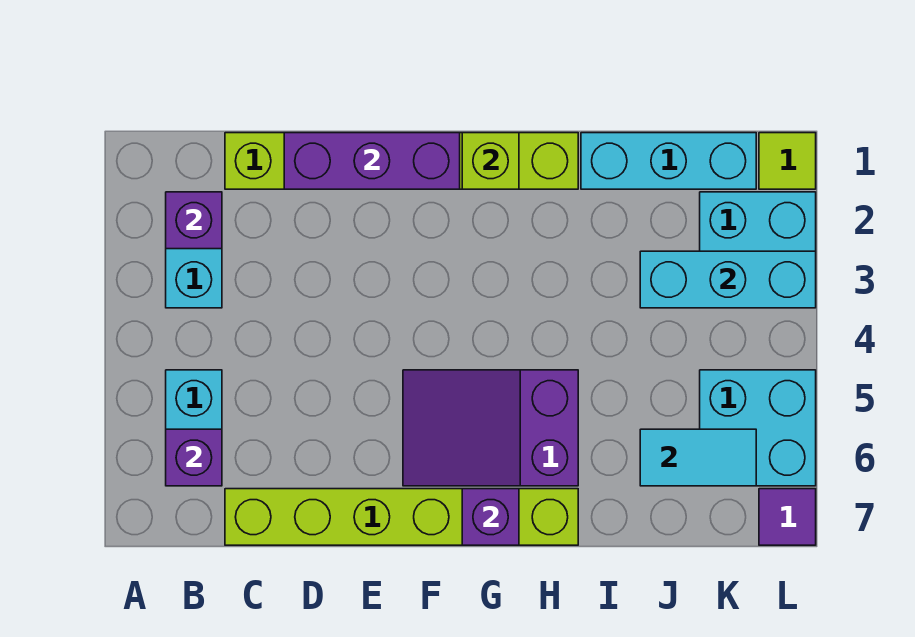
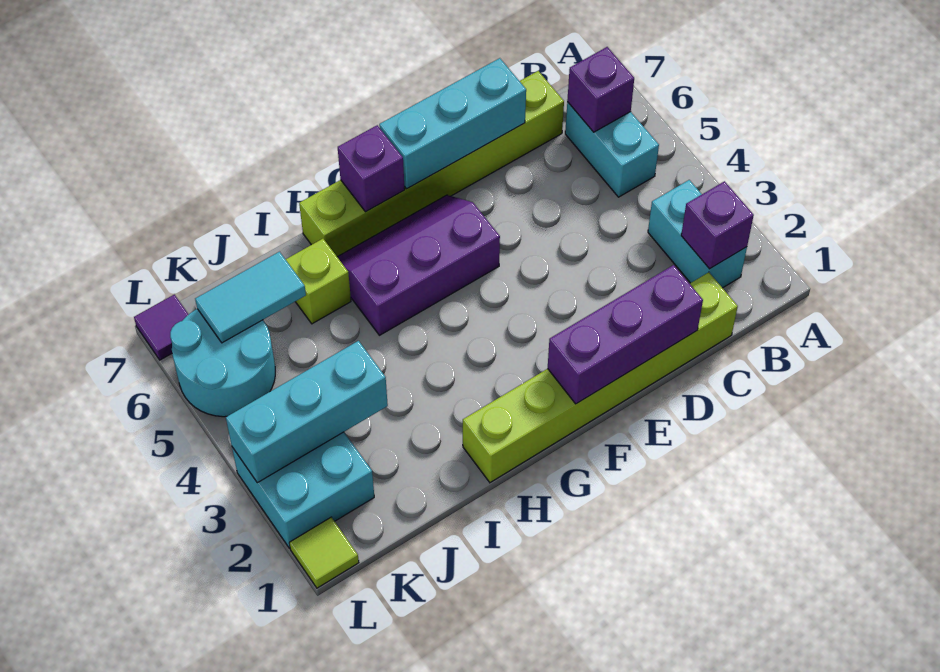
purple slope F5:H6 level 1 top H -> purple slope F5:H6 level 1 top 5
lime brick G1 level 2 -> lime brick I6 level 1
cyan brick I1:K1 level 1 -> cyan brick D7:F7 level 2
cyan brick K5:L6 level 1 -> cyan round brick K5:L6 level 1

